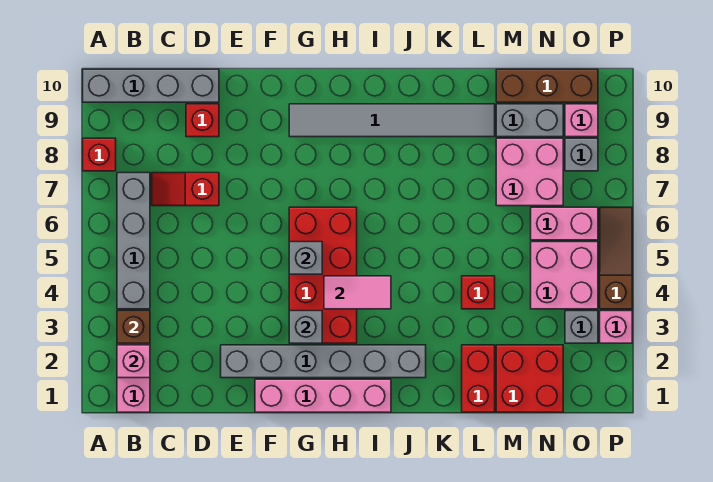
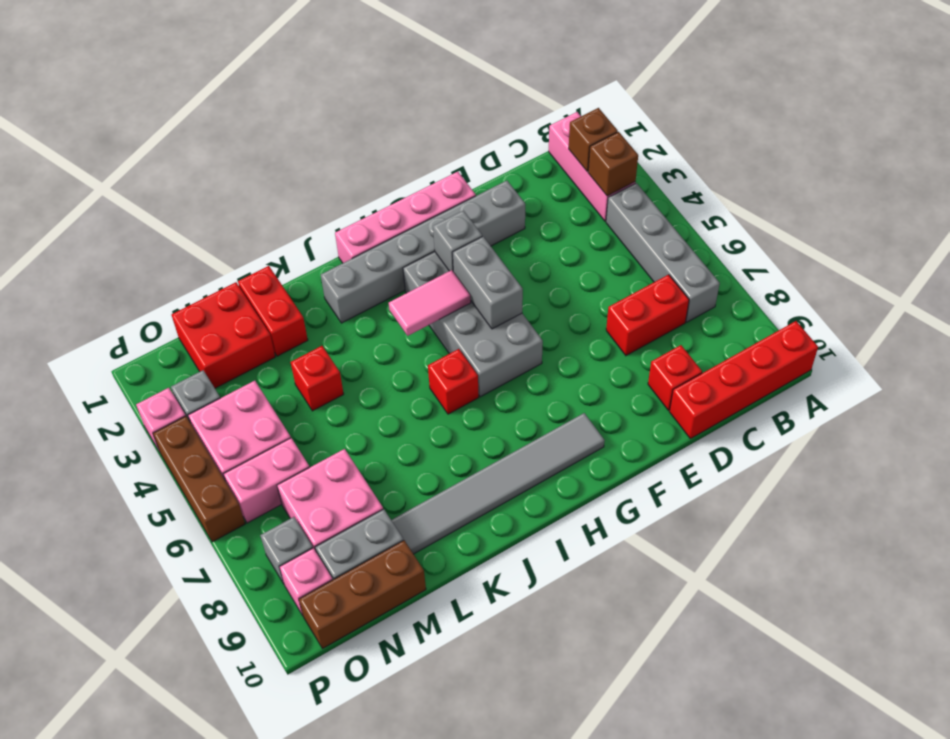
red brick A8 level 1 -> red brick I6 level 1
grey brick A10:D10 level 1 -> red brick A10:D10 level 1
pink brick B2 level 2 -> brown brick B2 level 2
red slope C7:D7 level 1 top D -> red brick C7:D7 level 1
red brick G3:H6 level 1 -> grey brick G3:H6 level 1
grey brick G5 level 2 -> grey brick G4:G5 level 2
brown slope P4:P6 level 1 top 4 -> brown brick P4:P6 level 1

